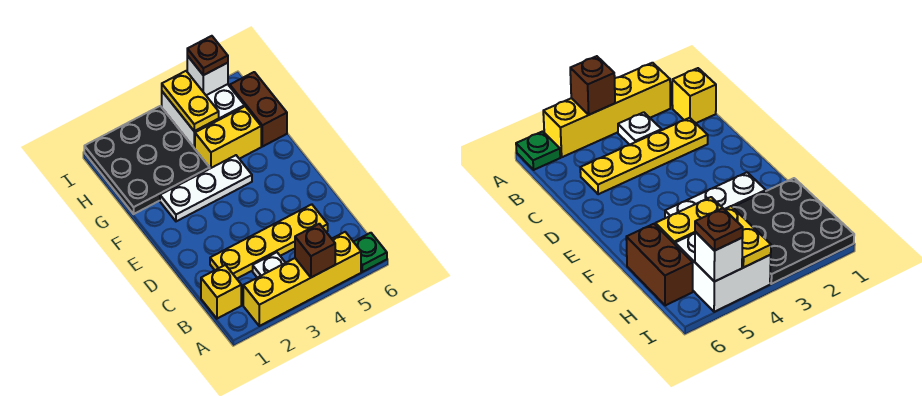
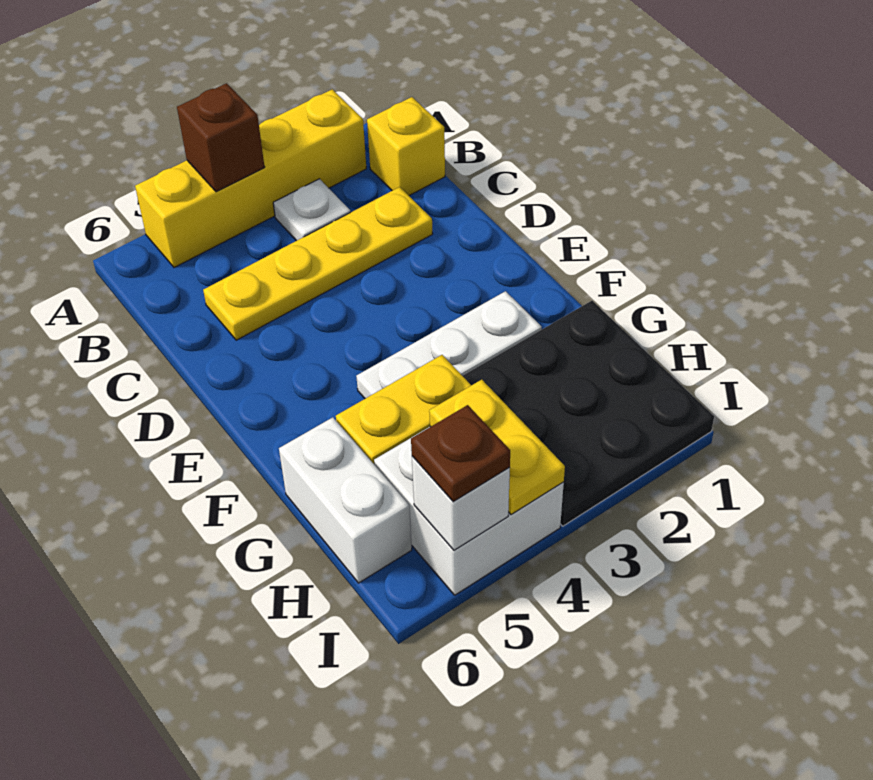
green plate A6 level 1 -> none
brown brick G6:H6 level 1 -> white brick G6:H6 level 1

